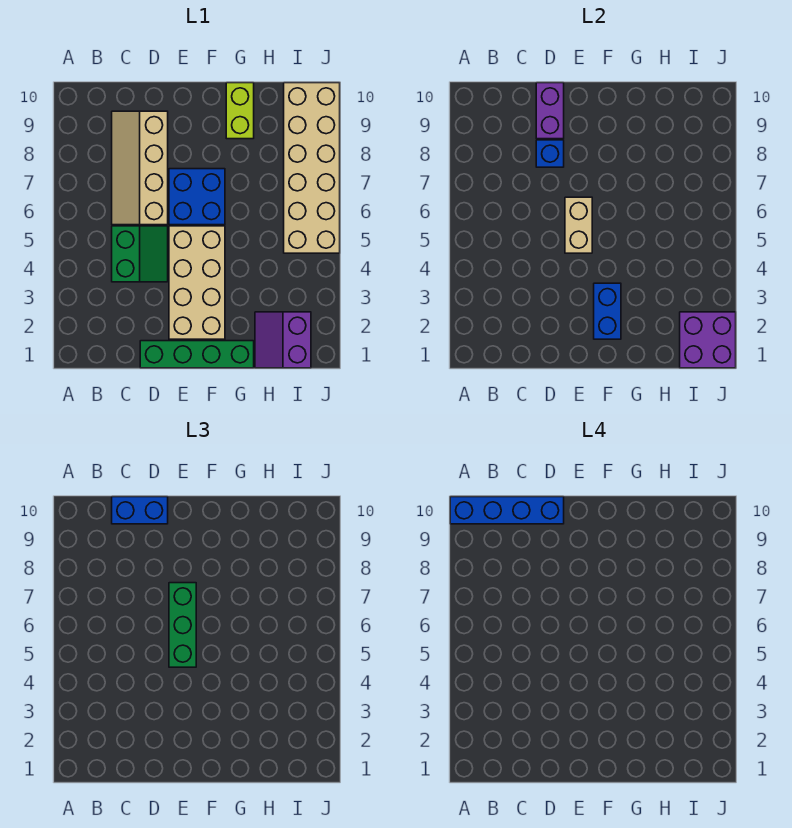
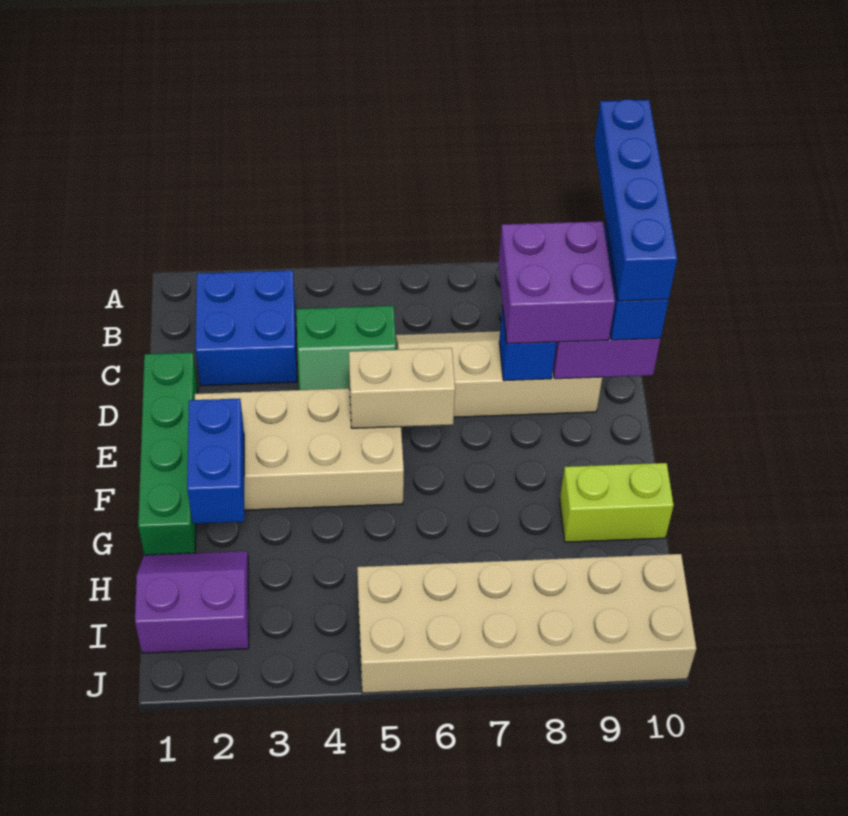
green brick E5:E7 level 3 -> none
blue brick E6:F7 level 1 -> blue brick B2:C3 level 1
blue brick F2:F3 level 2 -> blue brick F2:G2 level 2
purple brick I1:J2 level 2 -> purple brick C8:D9 level 3

